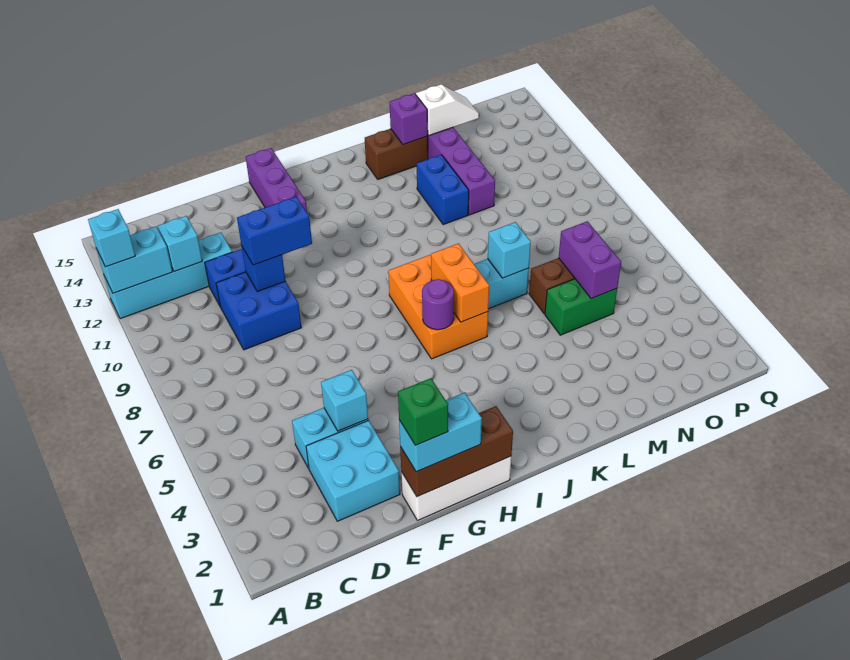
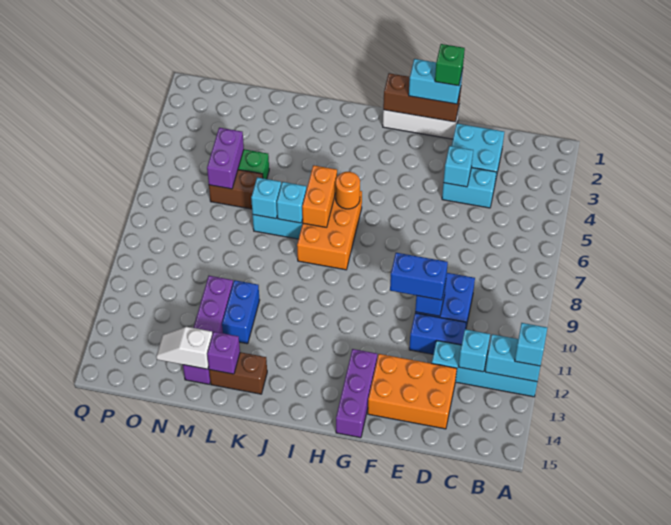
none -> orange brick D13:F14 level 1
purple round brick I6 level 2 -> orange round brick I6 level 2
none -> cyan brick K7 level 2

